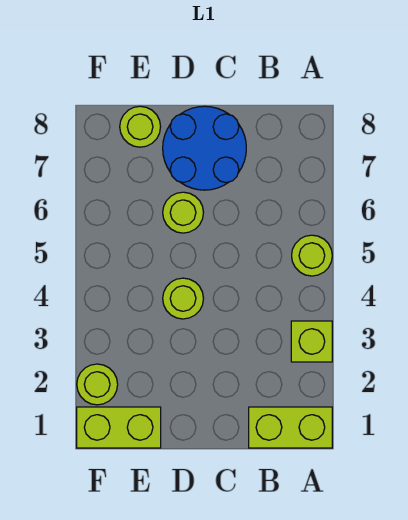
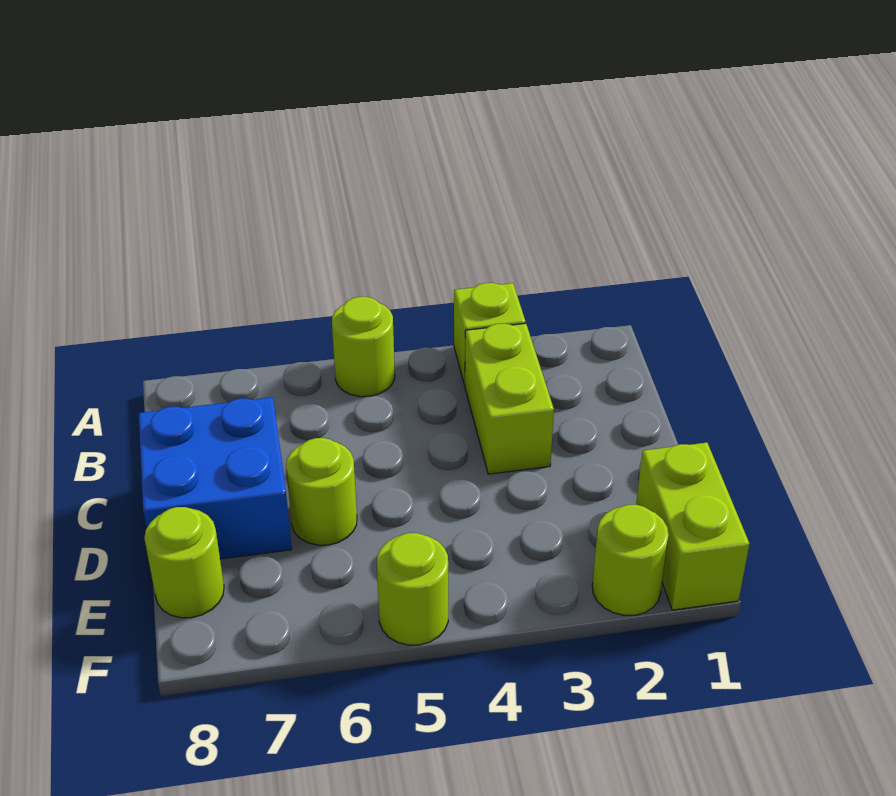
lime brick A1:B1 level 1 -> lime brick B3:C3 level 1
blue round brick C7:D8 level 1 -> blue brick C7:D8 level 1
lime round brick D4 level 1 -> lime round brick F5 level 1

